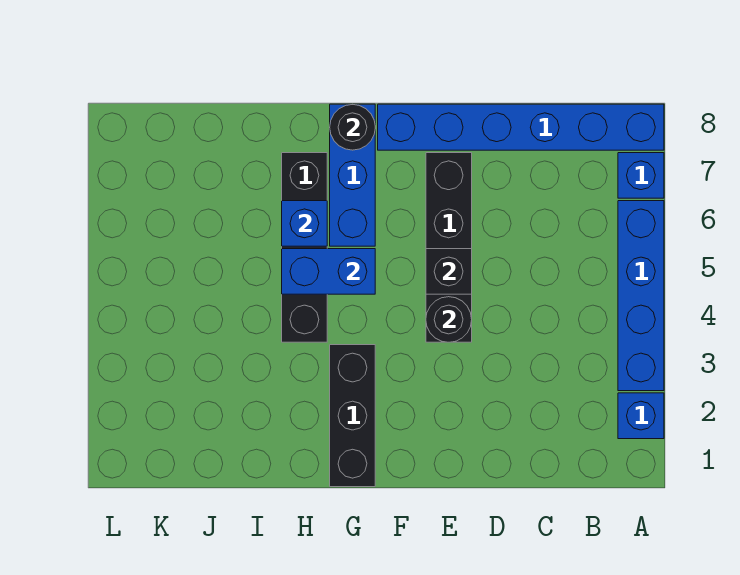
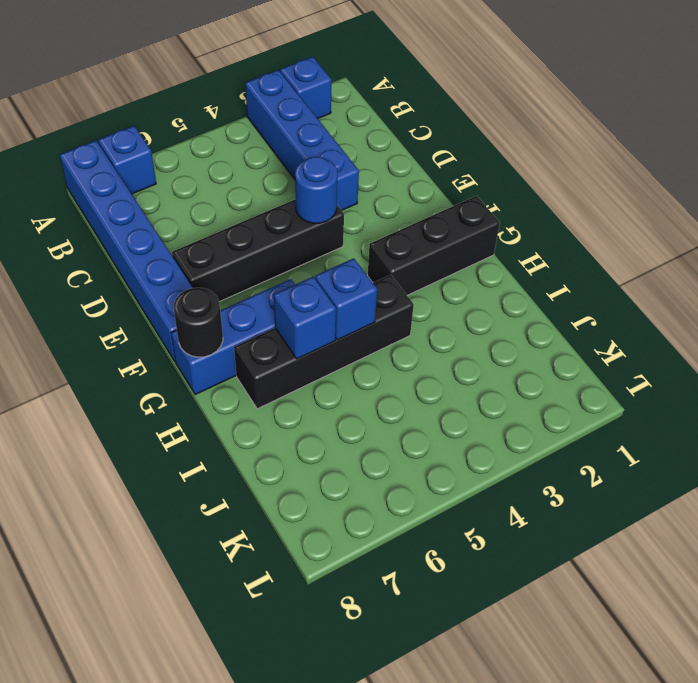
blue brick A3:A6 level 1 -> blue brick A3:D3 level 1
black round brick E4 level 2 -> blue round brick E4 level 2
black brick E5 level 2 -> none
blue brick G5:H5 level 2 -> blue brick H5 level 2

